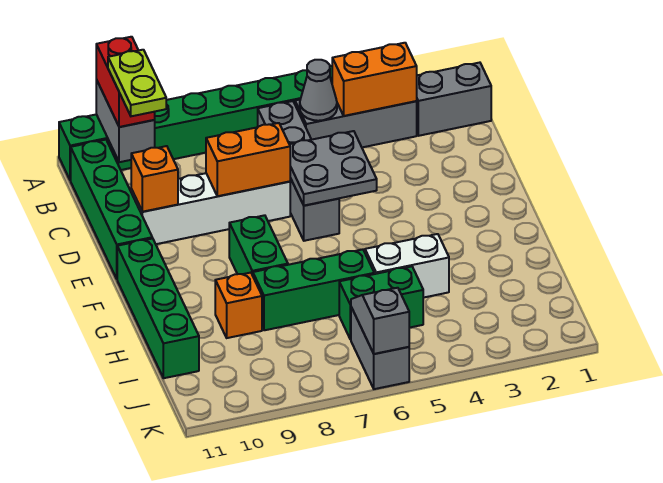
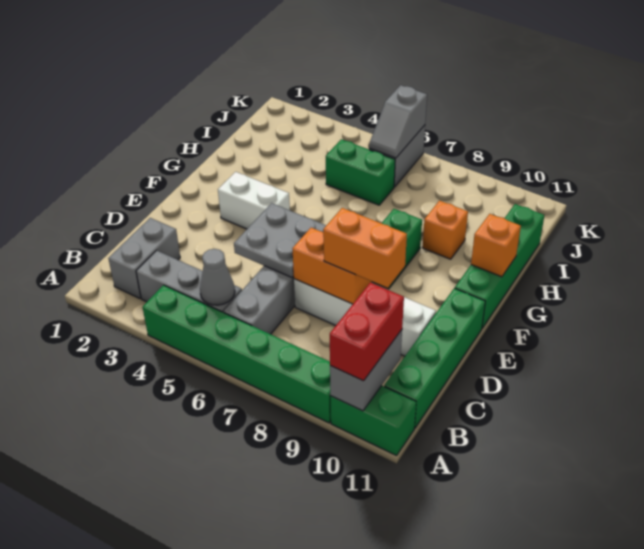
grey brick B1:B2 level 1 -> grey brick B2:C2 level 1
orange brick B3:B4 level 2 -> orange brick D8:D9 level 3
lime plate B10:C10 level 4 -> none
orange brick D10 level 2 -> orange brick G11 level 2
white brick H4:H5 level 1 -> white brick F3:F4 level 1
green brick H6:H8 level 1 -> none

